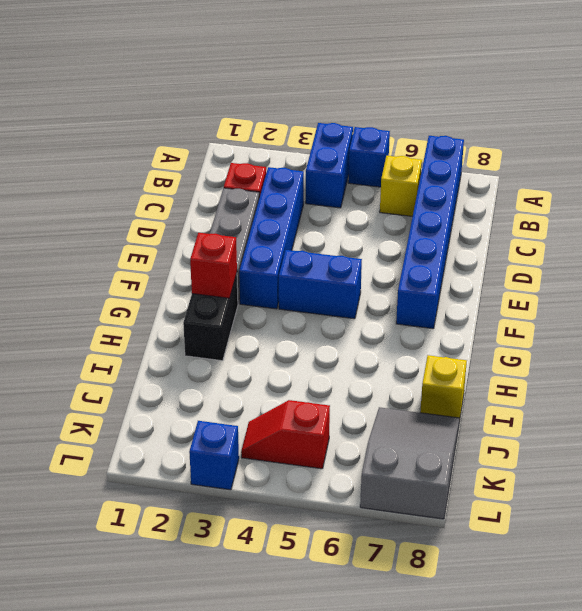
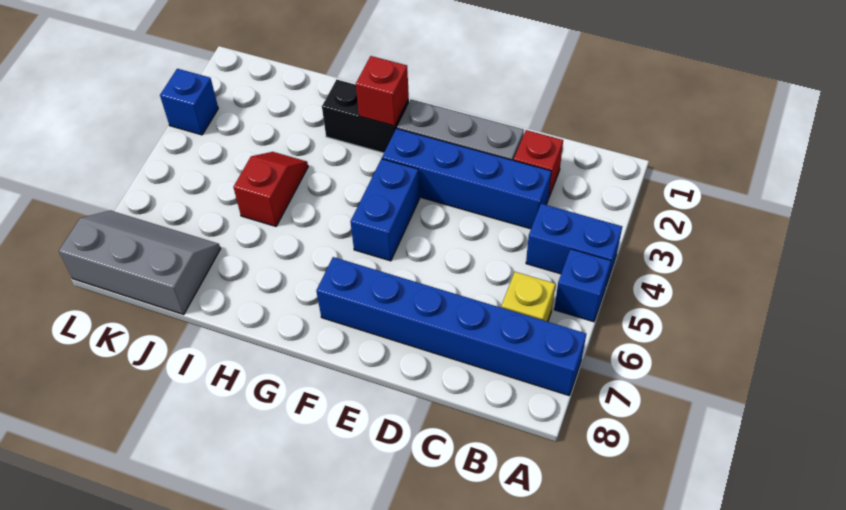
yellow brick I8 level 1 -> none
grey slope J7:L8 level 1 top L -> grey slope J7:L8 level 1 top 8
red slope K4:K5 level 1 top 5 -> red slope I4:I5 level 1 top 5

